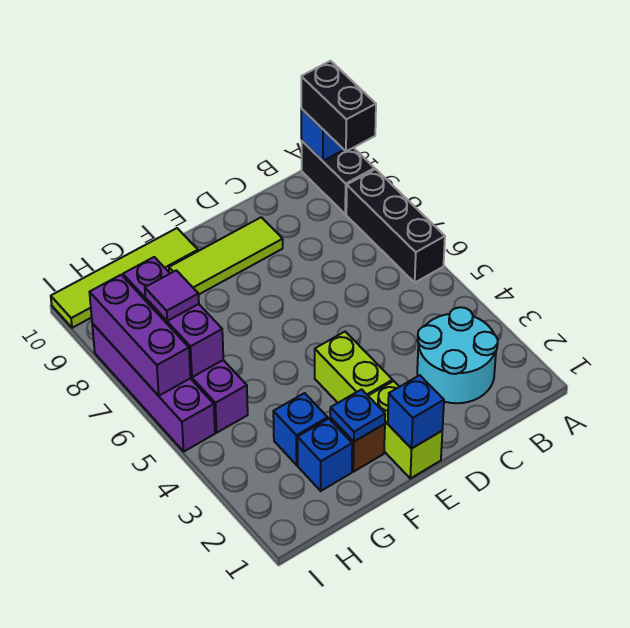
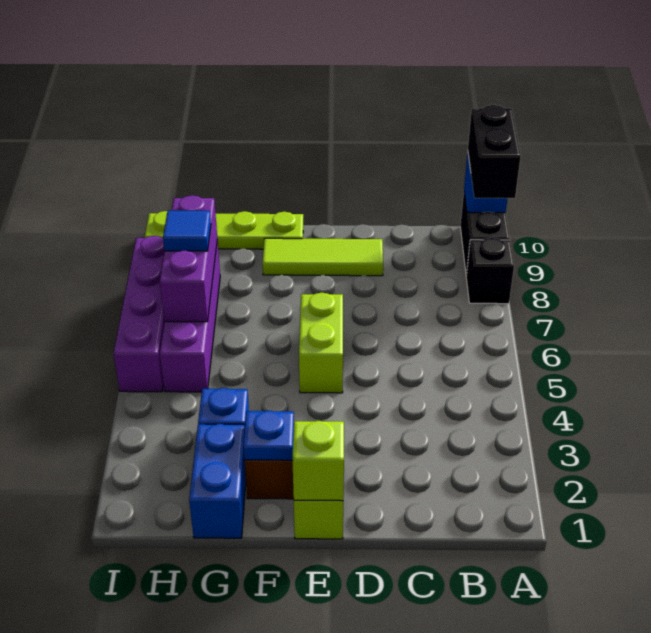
black brick A6:A8 level 1 -> black brick A8 level 1
cyan round brick B2:C3 level 1 -> none
blue brick E1 level 2 -> lime brick E1 level 2
lime brick E3:E4 level 1 -> lime brick E5:E6 level 1
lime tile F10:I10 level 1 -> lime plate F10:I10 level 1
blue brick G2 level 1 -> blue brick G1:G2 level 1
purple tile H7 level 3 -> blue tile H7 level 3
purple brick I6:I8 level 2 -> none

